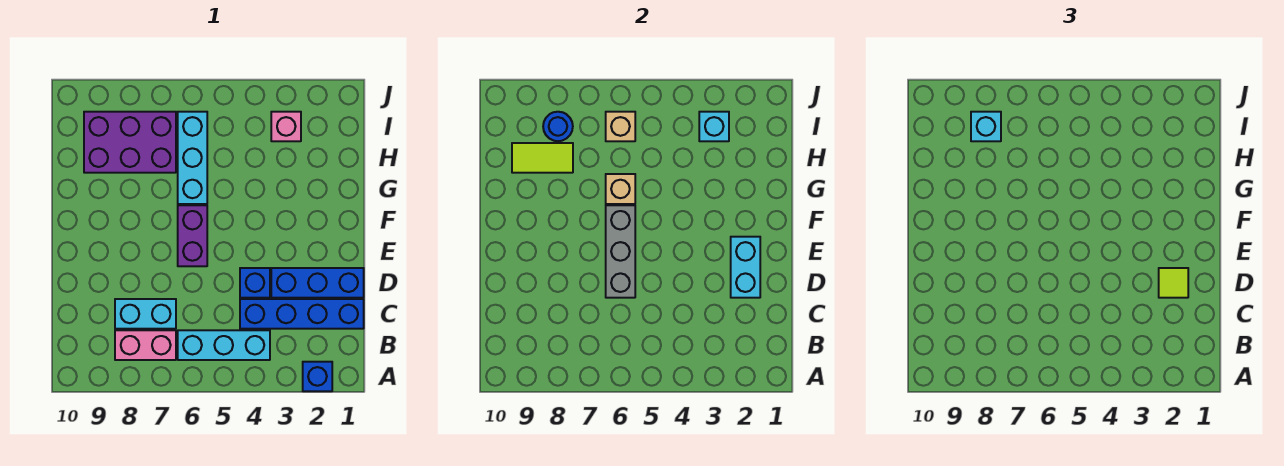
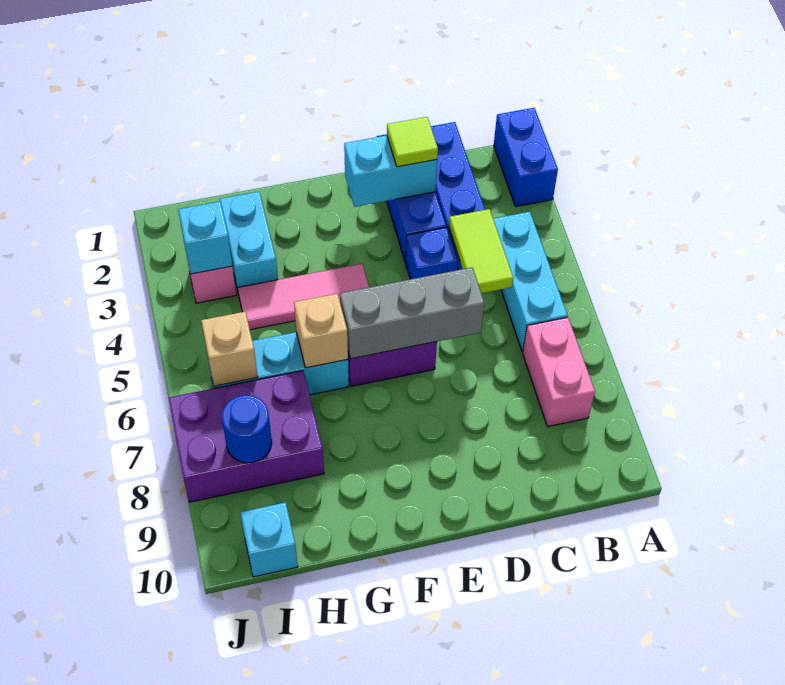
blue brick A2 level 1 -> blue brick A1:A2 level 1
cyan brick C7:C8 level 1 -> cyan brick H2:H3 level 1
none -> pink tile F4:H4 level 1
purple brick H7:I9 level 1 -> purple brick H7:J8 level 1
lime tile H8:H9 level 2 -> lime tile C4:C5 level 2
cyan brick I8 level 3 -> cyan brick I10 level 1

